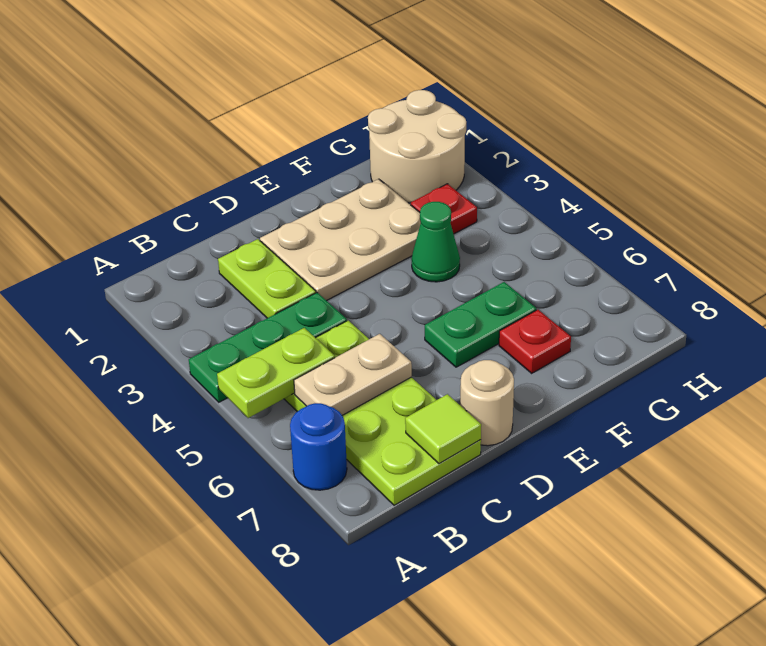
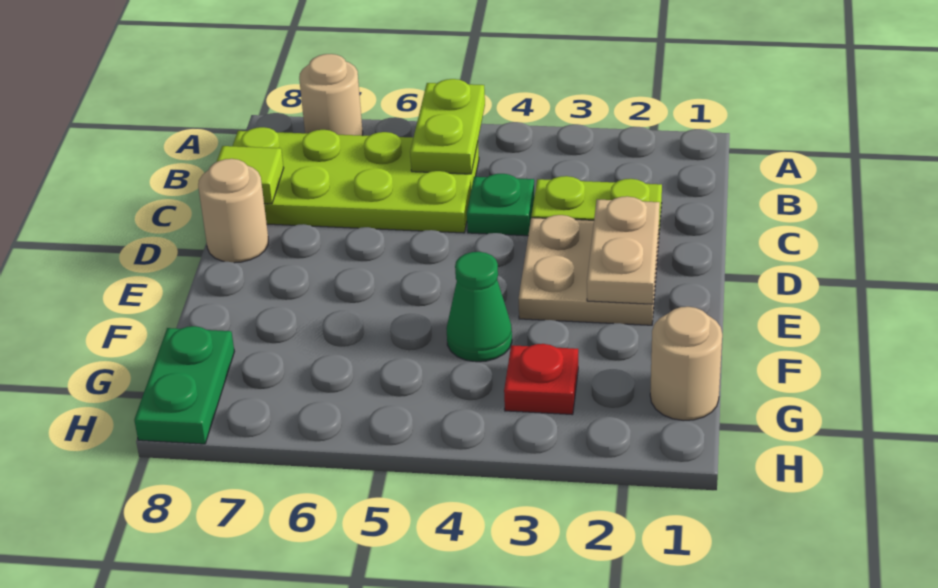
green plate A4:C4 level 1 -> green plate C4 level 1
blue round brick A7 level 1 -> tan round brick A7 level 1
tan plate B6:C6 level 2 -> tan plate D2:E2 level 2
tan plate D2:F3 level 1 -> tan plate D2:E3 level 1
green plate E6:F6 level 1 -> green plate G8:H8 level 1
red plate F7 level 1 -> none
tan round brick G1:H2 level 1 -> tan round brick G1 level 1

